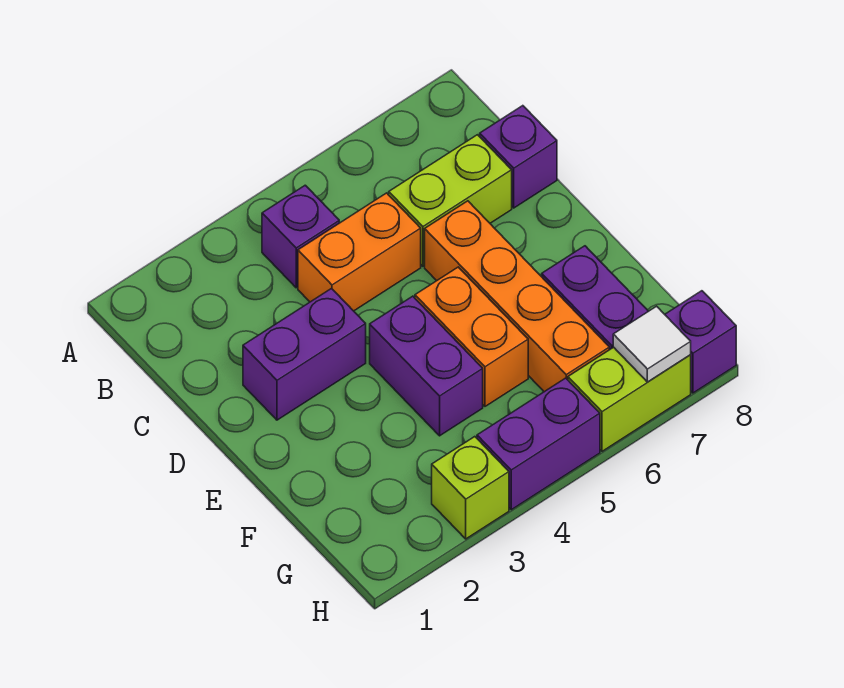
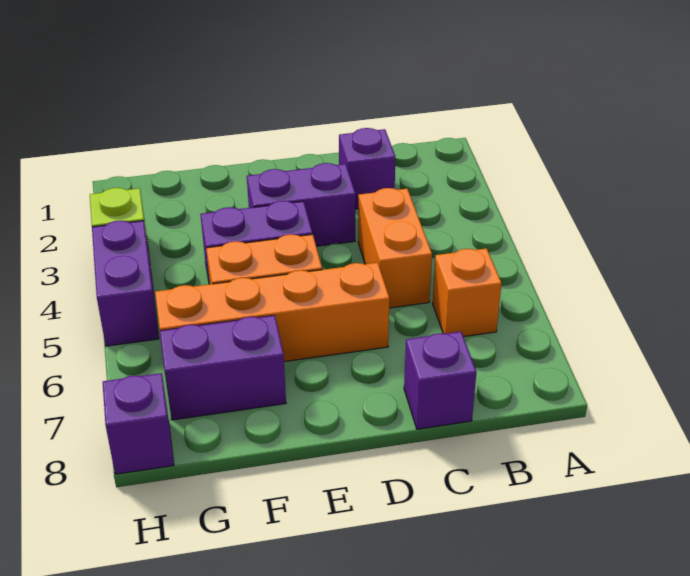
purple brick B4 level 1 -> purple brick C2 level 1
none -> orange brick B6 level 1
lime brick C6:C7 level 1 -> none
purple brick D2:D3 level 1 -> purple brick D3:E3 level 1
lime brick H6:H7 level 1 -> none
white tile H7 level 2 -> none

